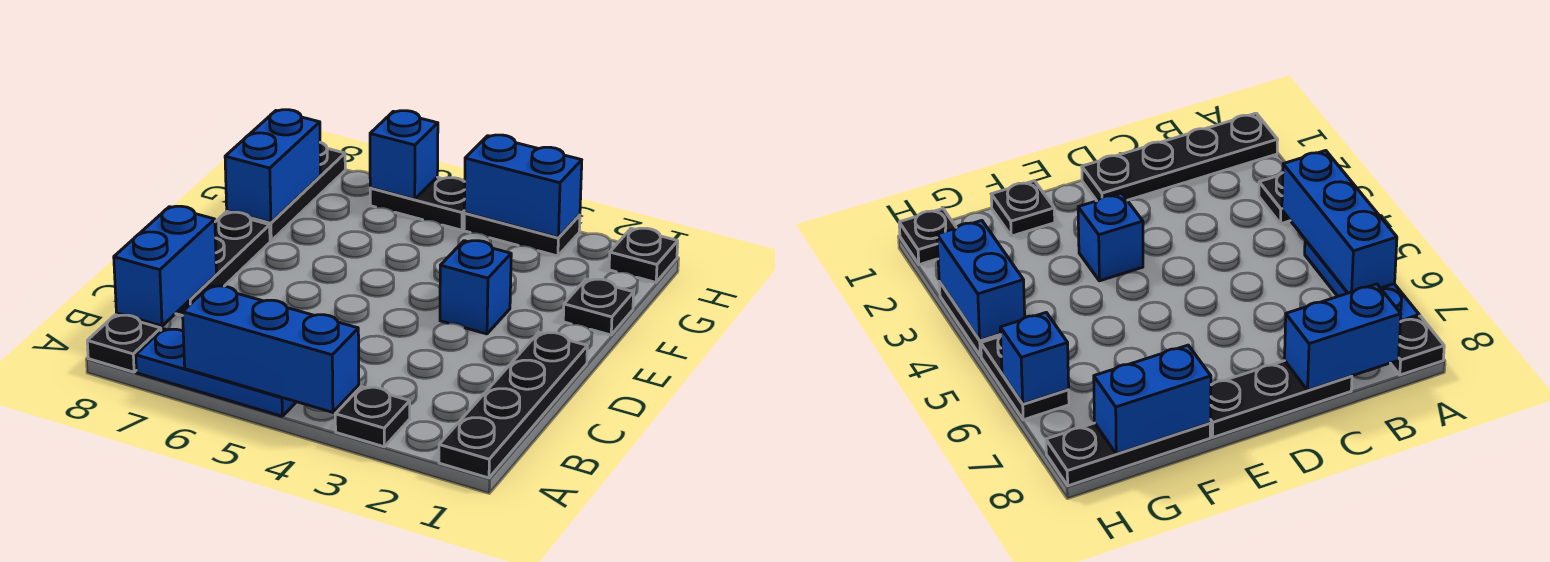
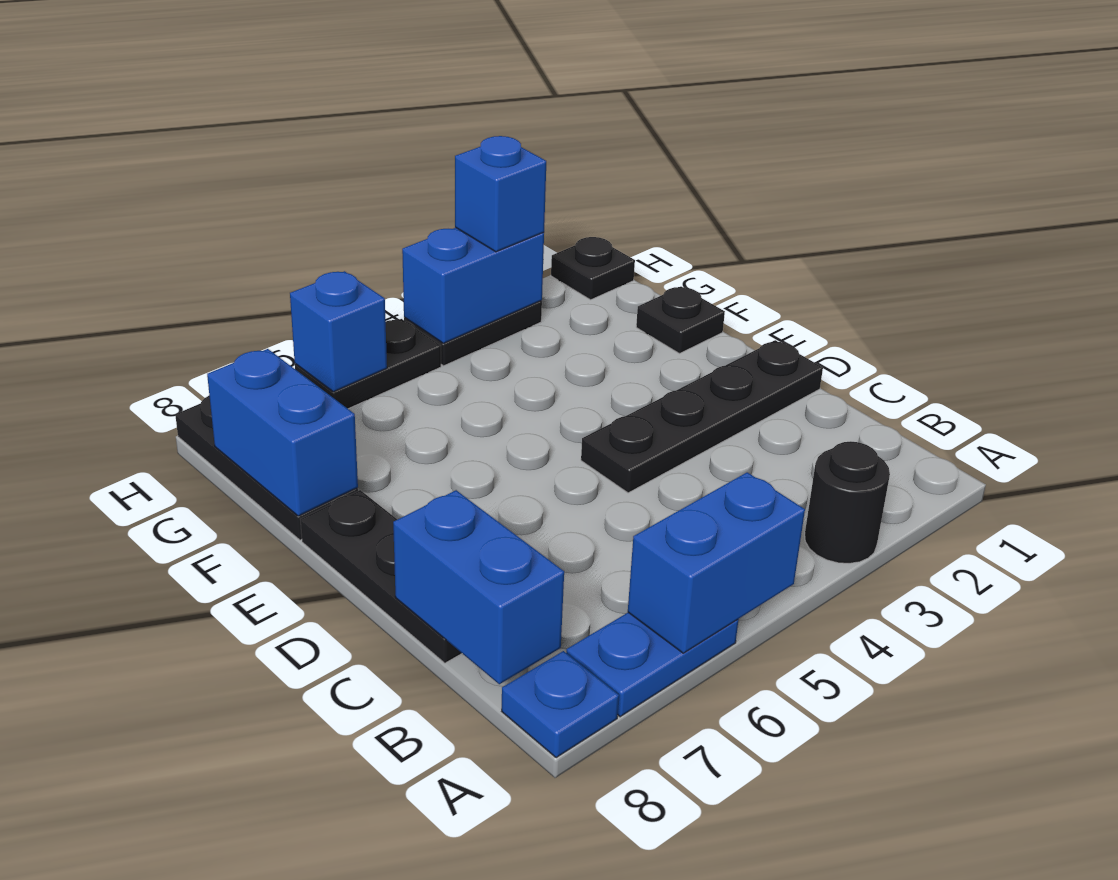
black plate A1:D1 level 1 -> black plate D1:D4 level 1
black plate A3 level 1 -> black round brick A3 level 1
blue brick A4:A6 level 2 -> blue brick A5:A6 level 2
blue plate A5:A7 level 1 -> blue plate A6:A7 level 1
black plate A8 level 1 -> blue plate A8 level 1
blue brick E3 level 1 -> blue brick H3 level 3

